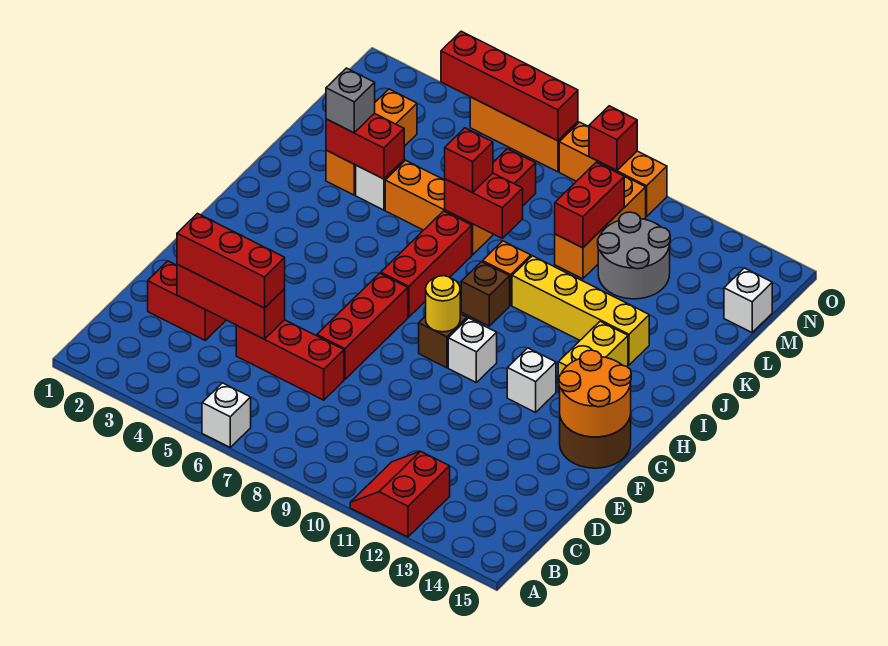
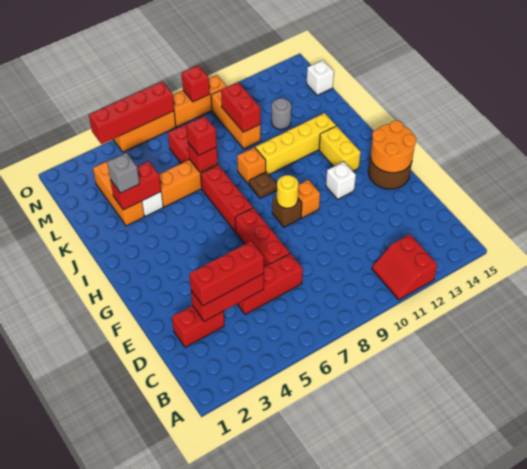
white brick A6 level 1 -> none
white brick G10 level 1 -> orange brick G10 level 1
brown brick I9 level 1 -> brown plate I9 level 1
red brick K7:K8 level 2 -> red brick K7 level 2
grey round brick L11:M12 level 1 -> grey round brick L12 level 1

